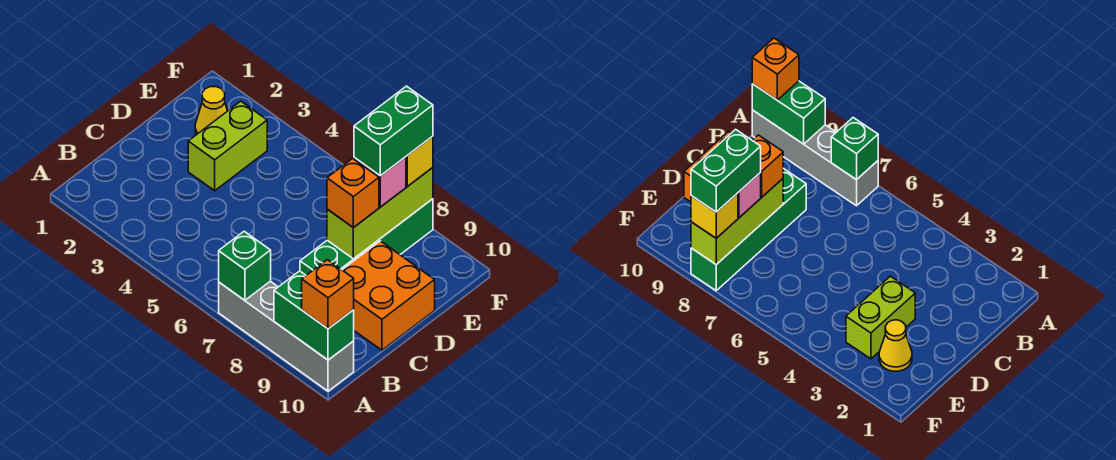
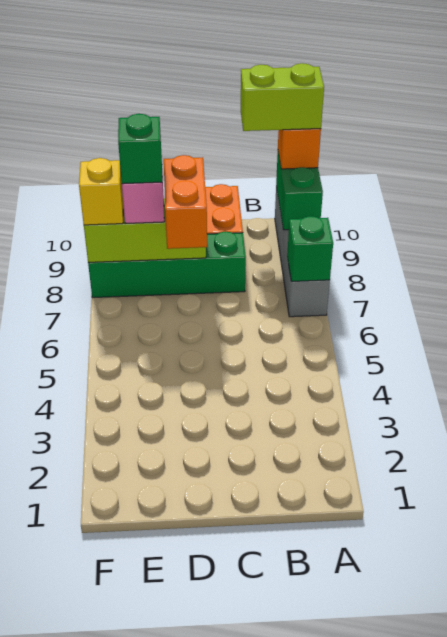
lime brick D3:E3 level 1 -> lime brick A10:B10 level 4
orange brick D8 level 3 -> orange brick D7:D8 level 3
yellow cone E2 level 1 -> none
green brick E8:F8 level 4 -> green brick E8 level 4

